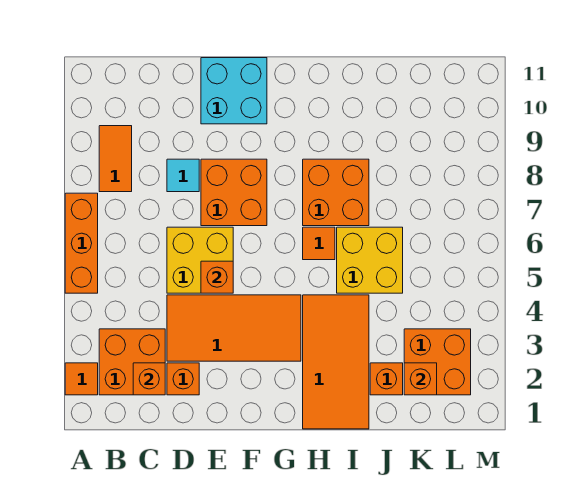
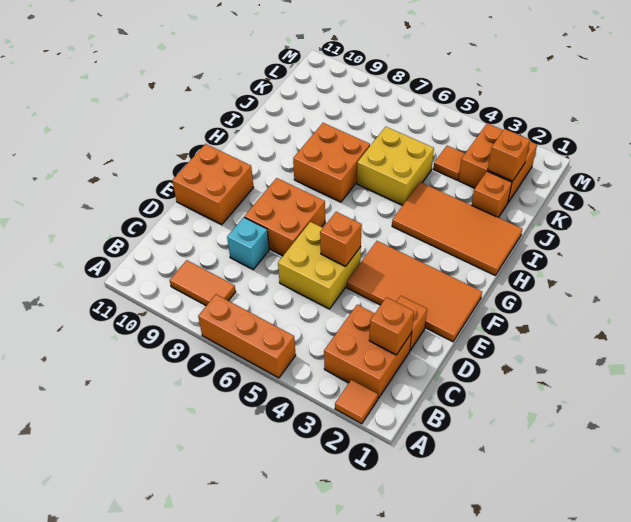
orange tile D3:G4 level 1 -> orange tile E1:F4 level 1
cyan tile D8 level 1 -> cyan brick D8 level 1
cyan brick E10:F11 level 1 -> orange brick E10:F11 level 1
orange tile H6 level 1 -> orange tile K4 level 1

